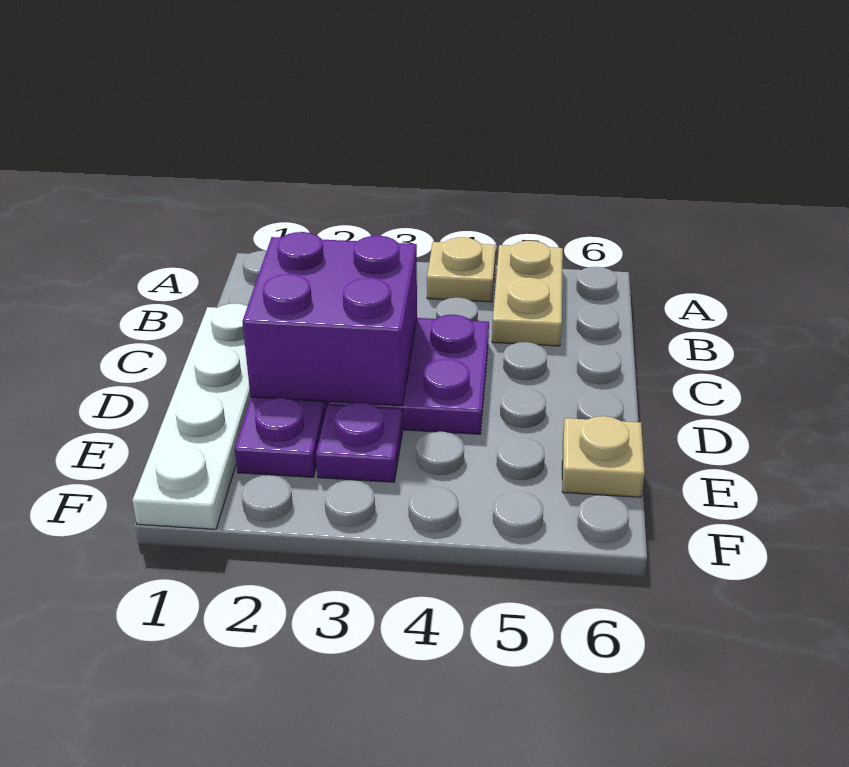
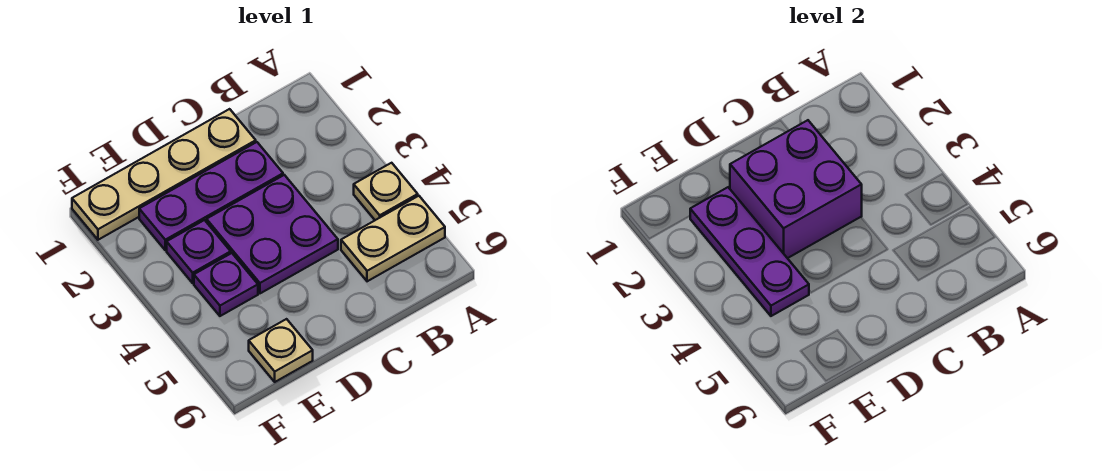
white plate C1:F1 level 1 -> tan plate C1:F1 level 1
none -> purple plate E2:E4 level 2
none -> purple plate E4 level 1

